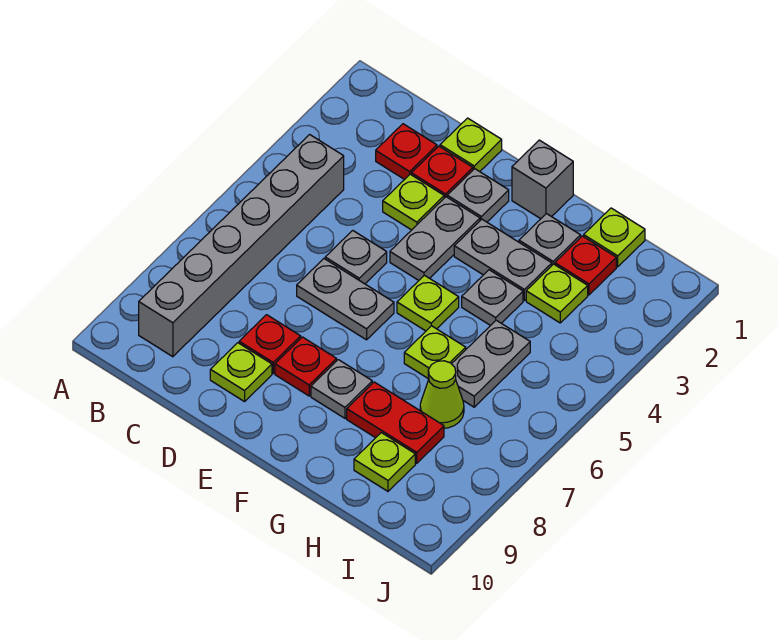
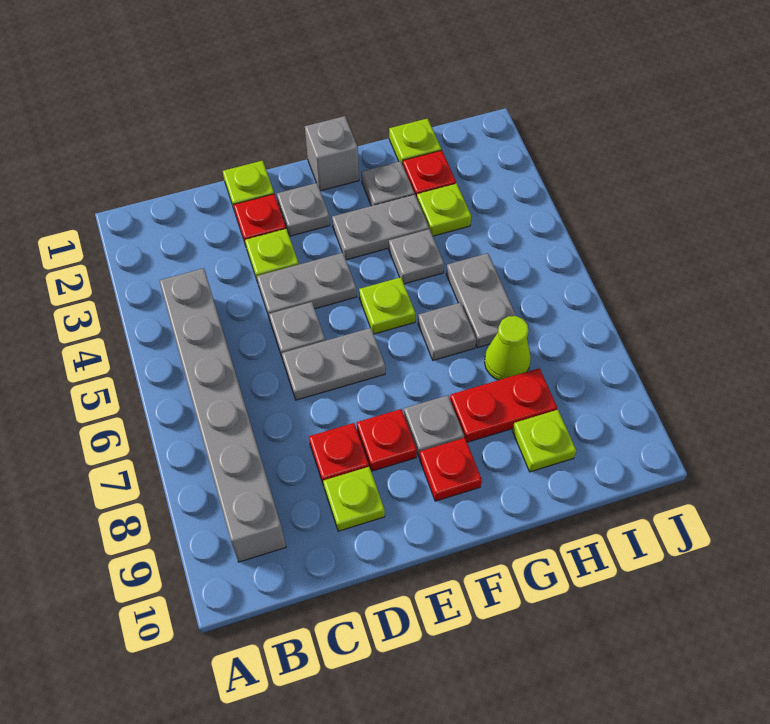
red plate C2 level 1 -> red plate F9 level 1
grey plate E3:E4 level 1 -> grey plate D4:E4 level 1
lime plate G6 level 1 -> grey plate G6 level 1

